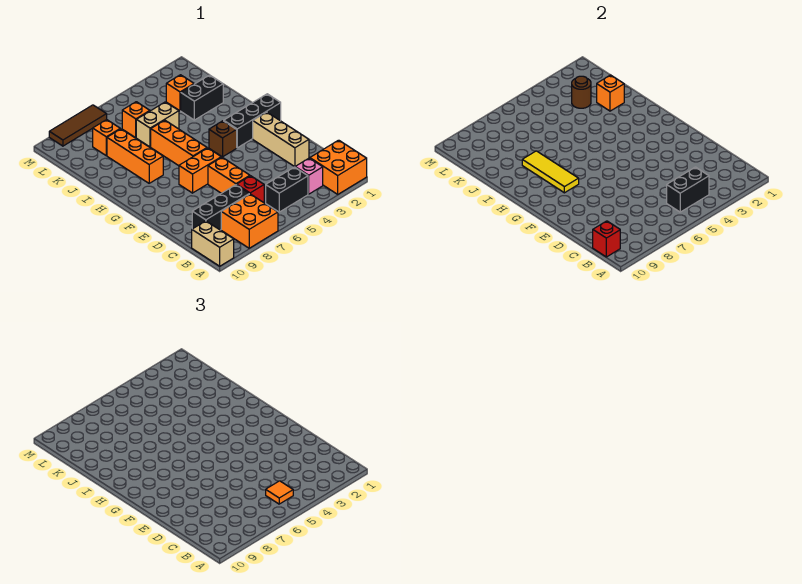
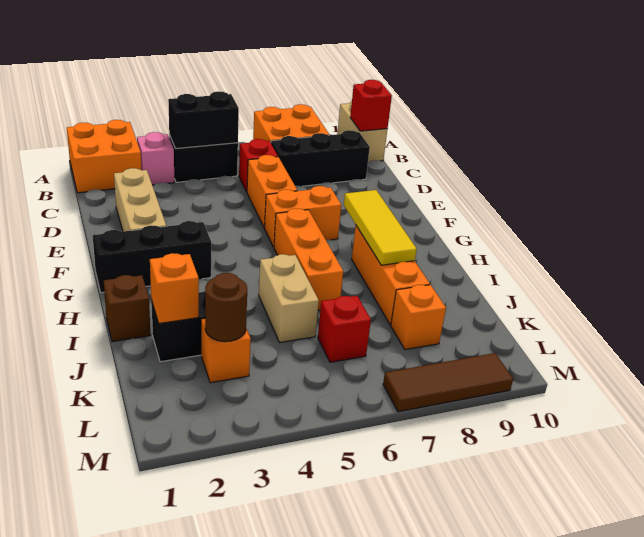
orange tile B5 level 3 -> none
brown brick G4 level 1 -> brown brick I1 level 1
tan brick J5:J6 level 1 -> tan brick I5:J5 level 1
orange brick K6 level 1 -> red brick K6 level 1

